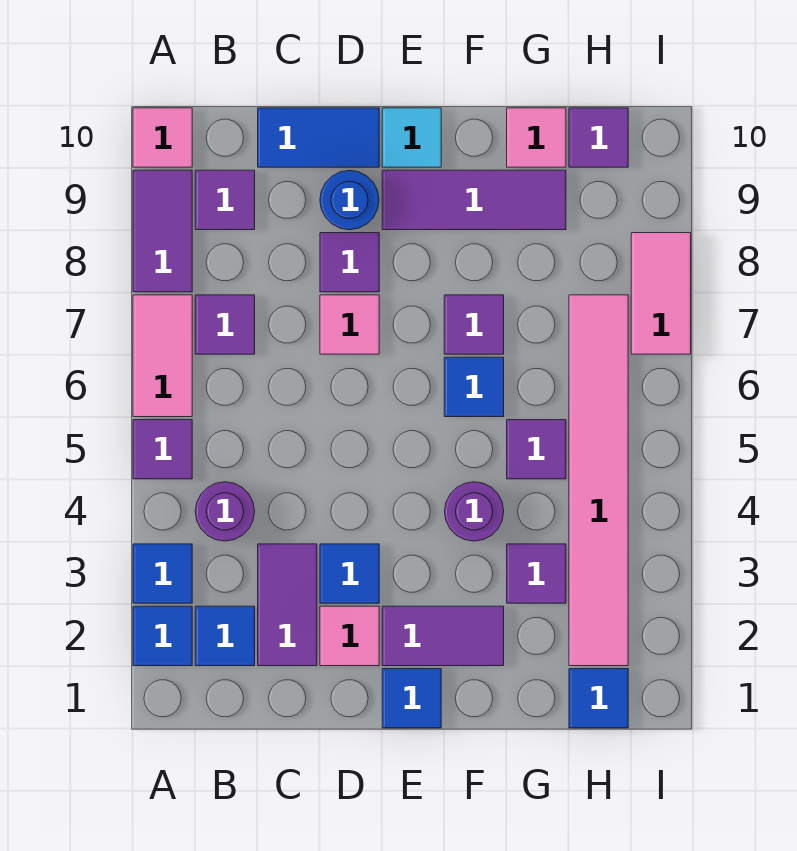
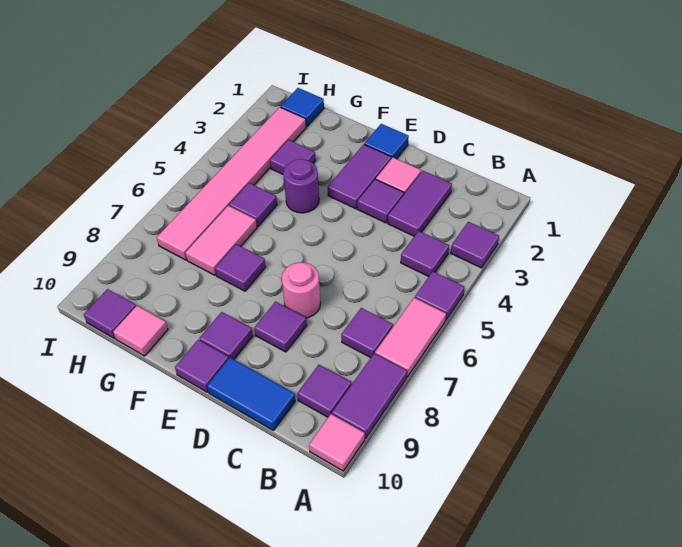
blue tile A2 level 1 -> none
blue tile A3 level 1 -> purple tile A3 level 1
blue tile B2 level 1 -> none
purple round brick B4 level 1 -> purple tile B4 level 1
blue tile D3 level 1 -> purple tile D3 level 1
pink tile D7 level 1 -> pink round brick D7 level 1
blue round brick D9 level 1 -> none
purple tile E2:F2 level 1 -> purple tile E2:E3 level 1
purple tile E9:G9 level 1 -> purple tile E9 level 1
cyan tile E10 level 1 -> purple tile E10 level 1
blue tile F6 level 1 -> none
pink tile I7:I8 level 1 -> pink tile G6:G7 level 1

